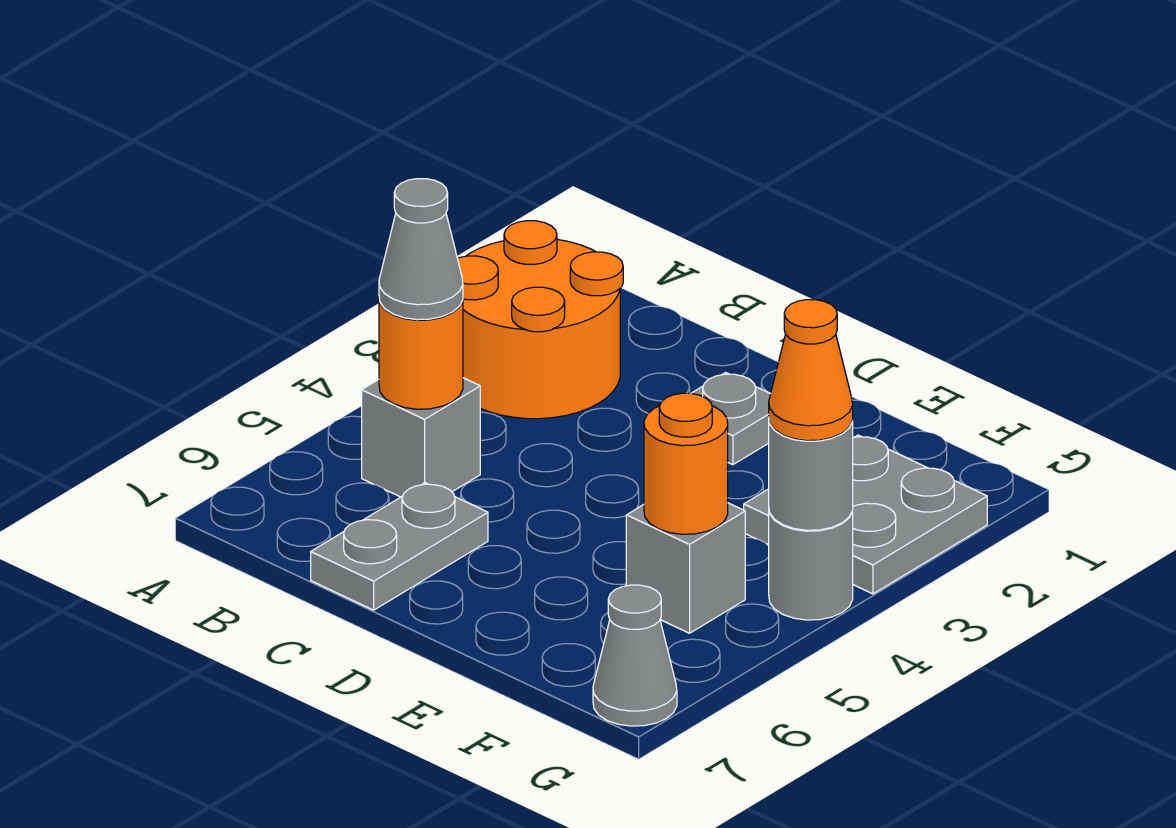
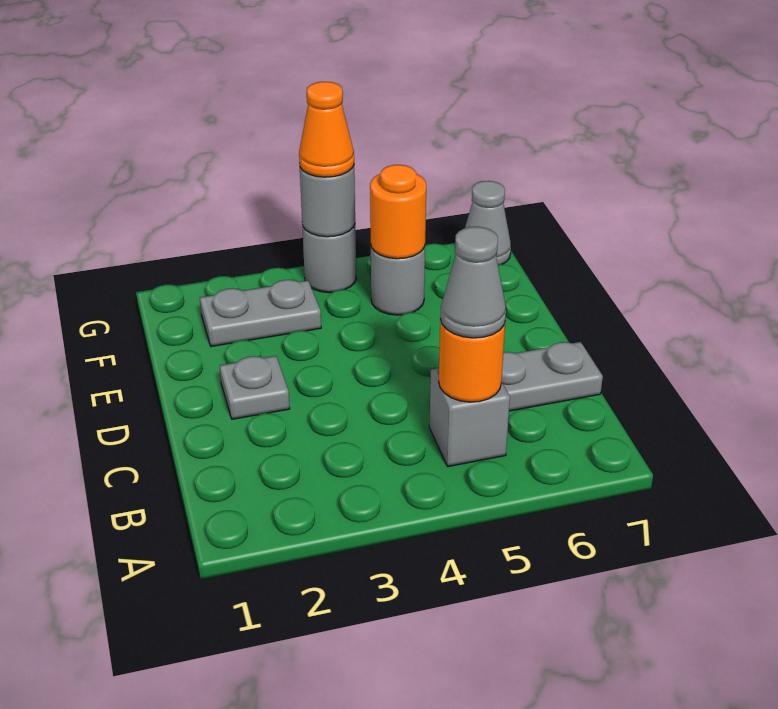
orange round brick A2:B3 level 1 -> none
grey plate F2:G3 level 1 -> grey plate F2:F3 level 1
grey brick F5 level 1 -> grey round brick F5 level 1

